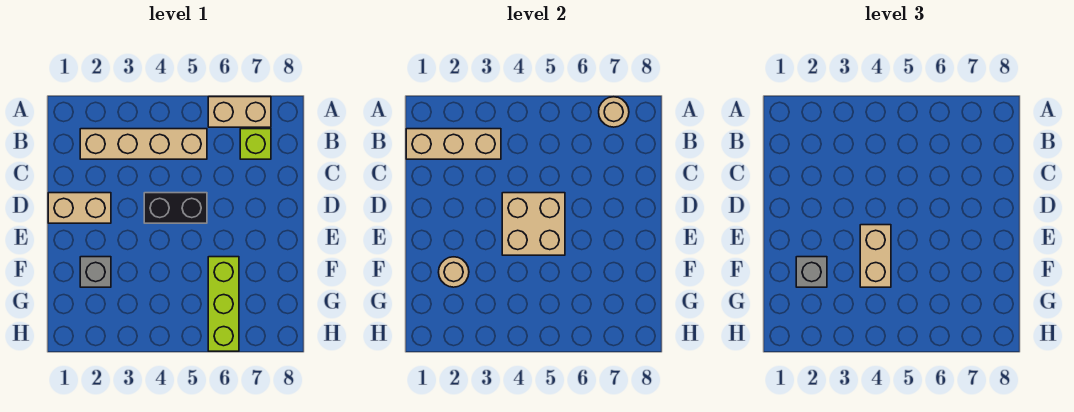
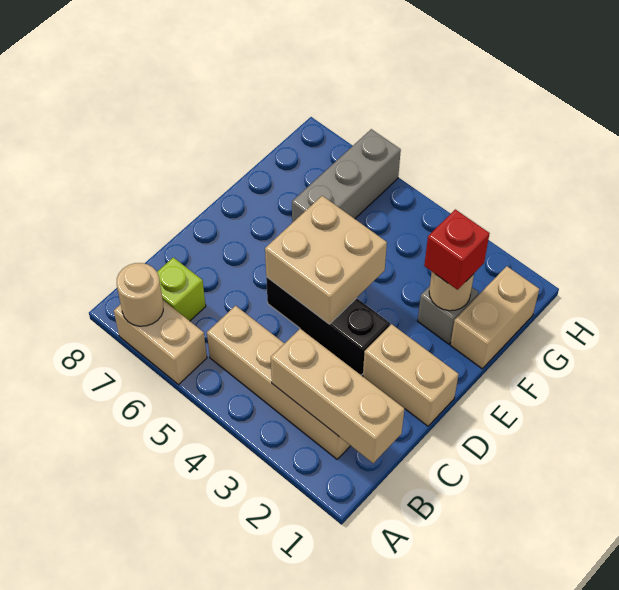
black brick D4:D5 level 1 -> black brick D3:D5 level 1
tan brick E4:F4 level 3 -> tan brick F1:G1 level 1
grey brick F2 level 3 -> red brick F2 level 3
lime brick F6:H6 level 1 -> grey brick F6:H6 level 1

